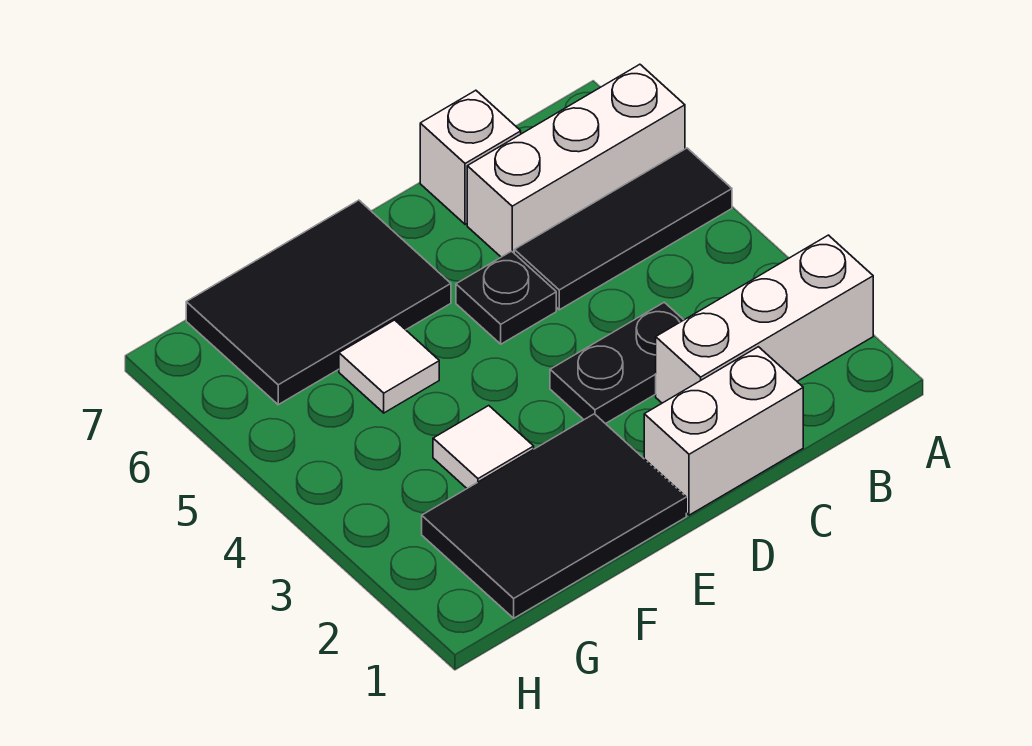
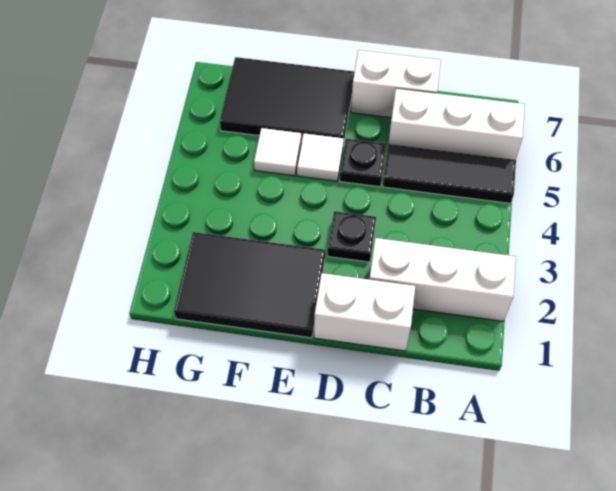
black plate C3:D3 level 1 -> black plate D3 level 1
white brick C7 level 1 -> white brick C7:D7 level 1
white tile F3 level 1 -> white tile E5 level 1

